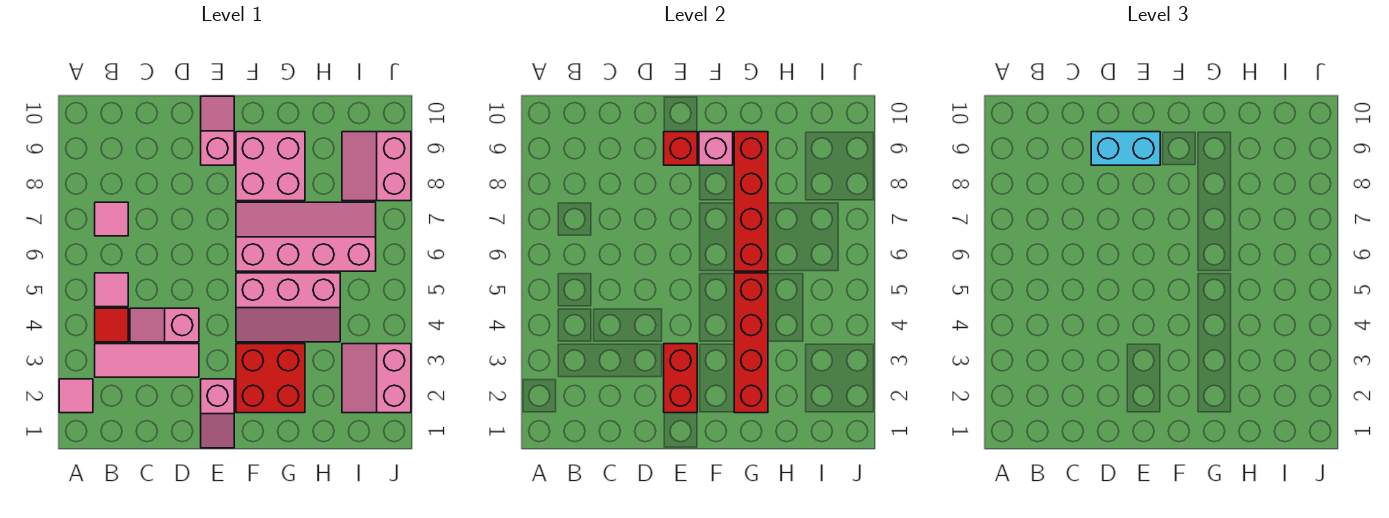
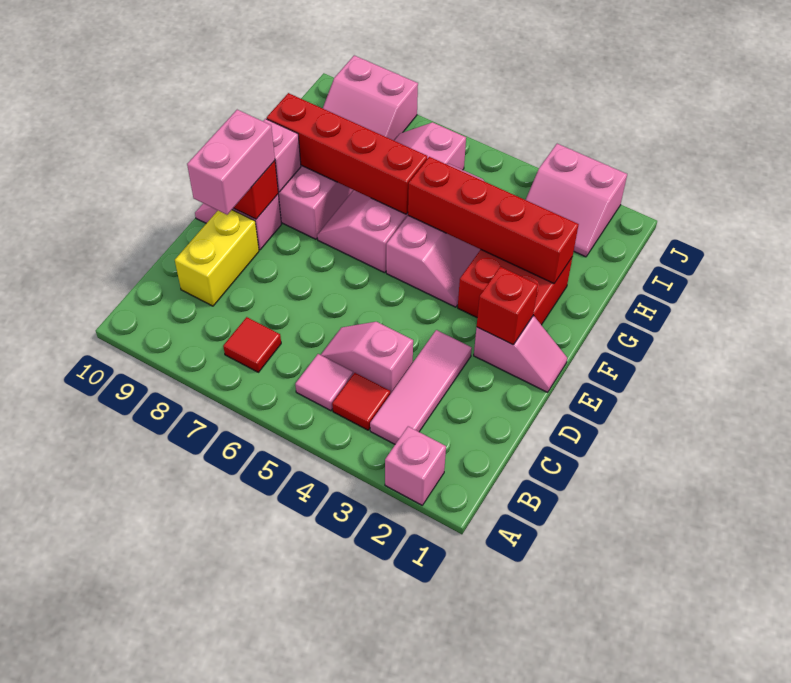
pink tile A2 level 1 -> pink brick A2 level 1
pink tile B7 level 1 -> red tile B7 level 1
pink slope C4:D4 level 1 top D -> pink slope C4:C5 level 1 top 4
none -> yellow brick C9:D9 level 1
cyan brick D9:E9 level 3 -> pink brick D9:E9 level 3
red brick E2:E3 level 2 -> red brick E2 level 2

